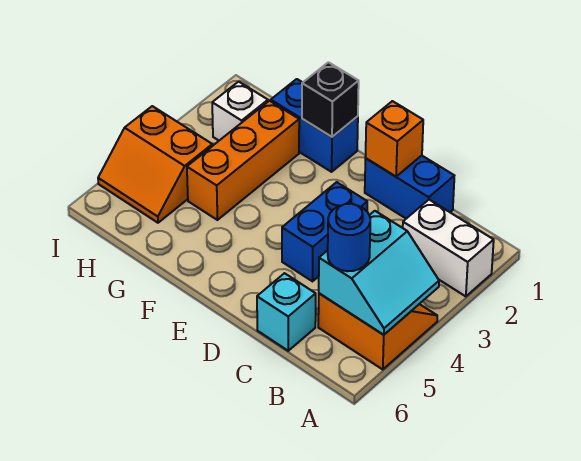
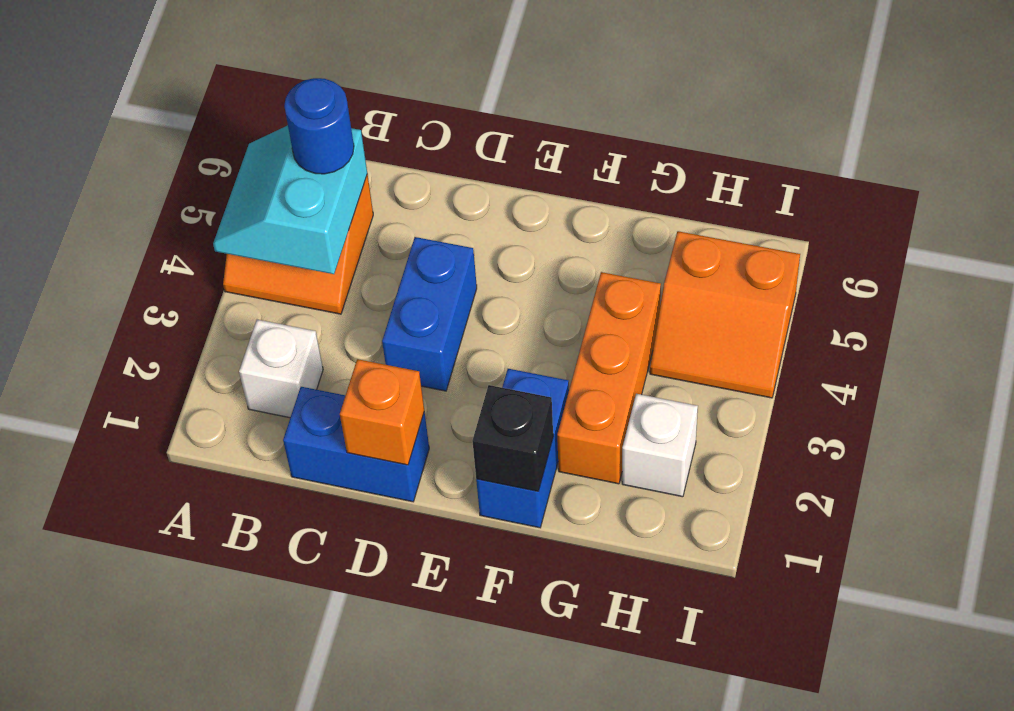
white brick A2:B2 level 1 -> white brick B2 level 1
cyan brick C6 level 1 -> none
blue brick F1:G1 level 1 -> blue brick F1:F2 level 1
orange slope H4:I5 level 1 top 4 -> orange slope H4:I5 level 1 top 5

